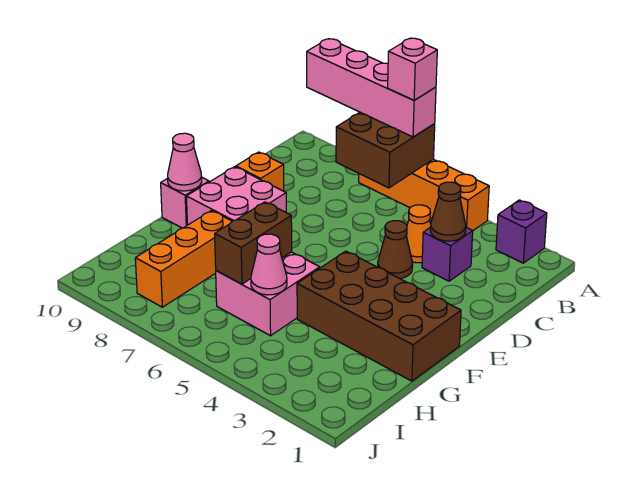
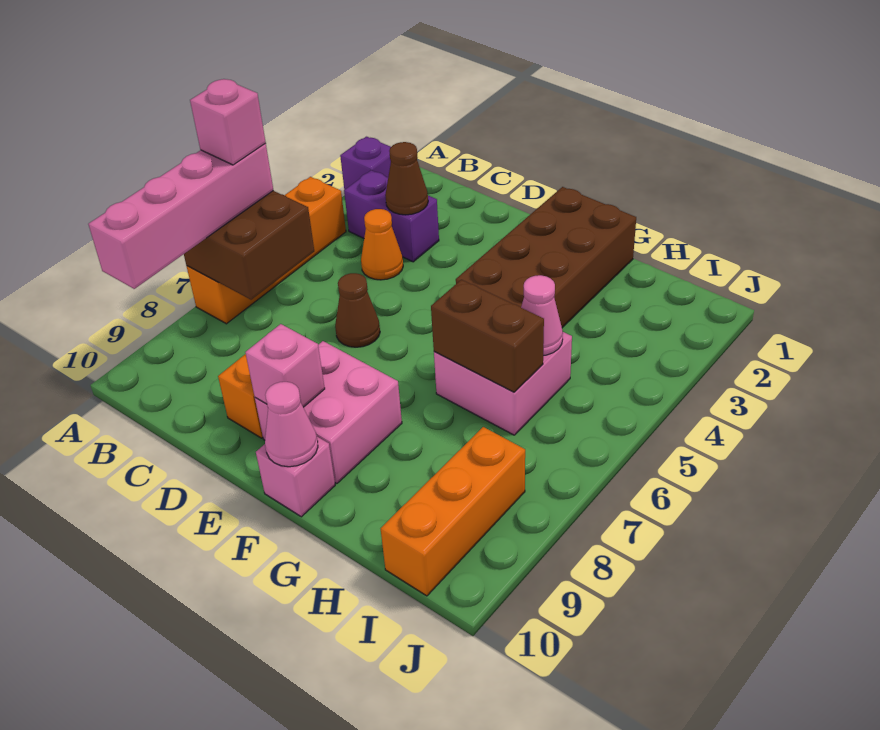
purple brick C3 level 1 -> purple brick B3:C3 level 1
brown cone D4 level 1 -> brown cone D6 level 1
none -> pink brick E9 level 2
orange brick G8:I8 level 1 -> orange brick I8:I10 level 1

